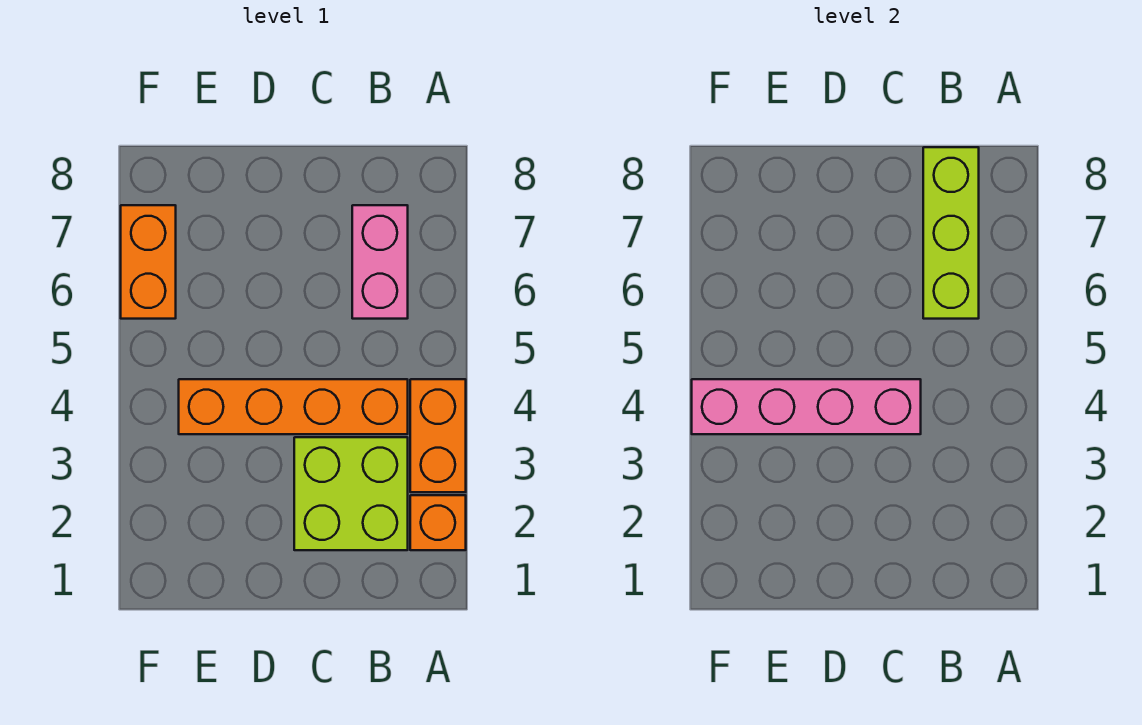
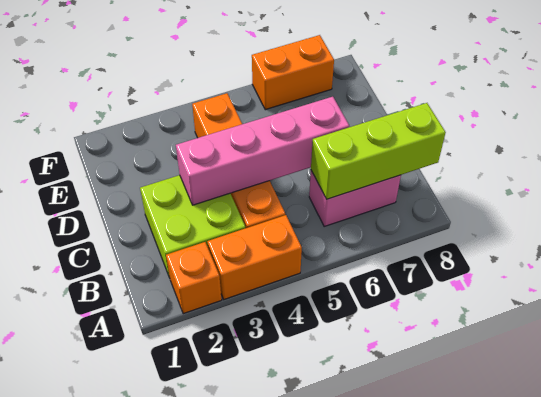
pink brick C4:F4 level 2 -> pink brick C3:C6 level 2

